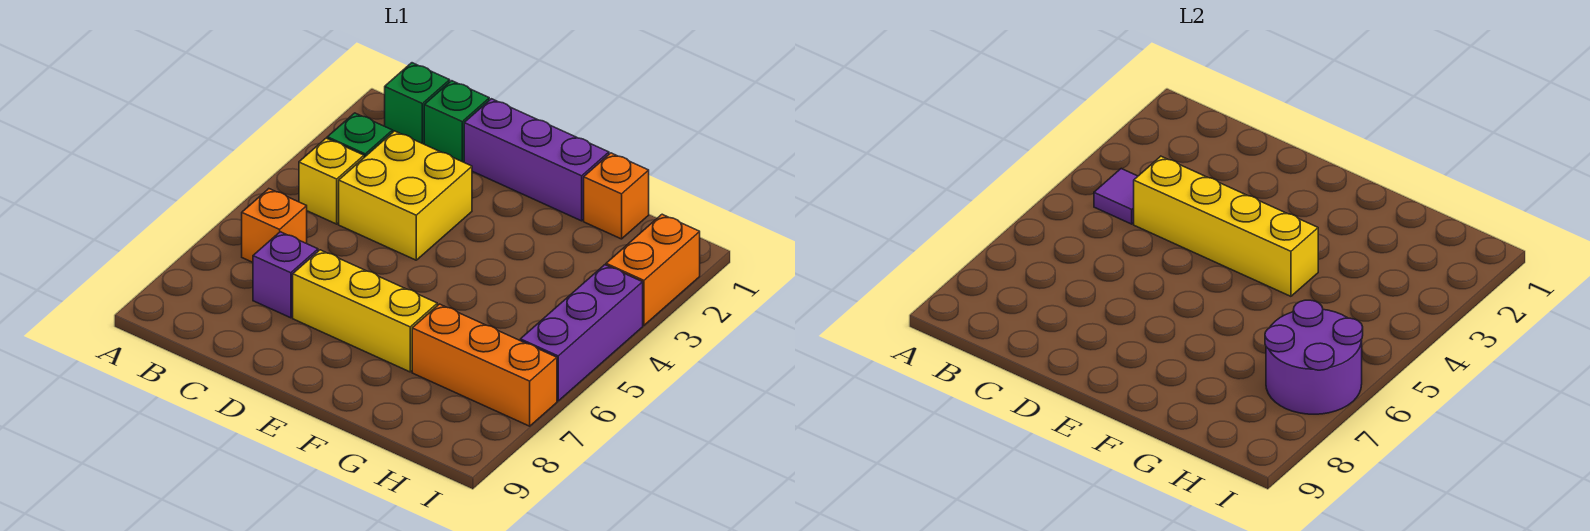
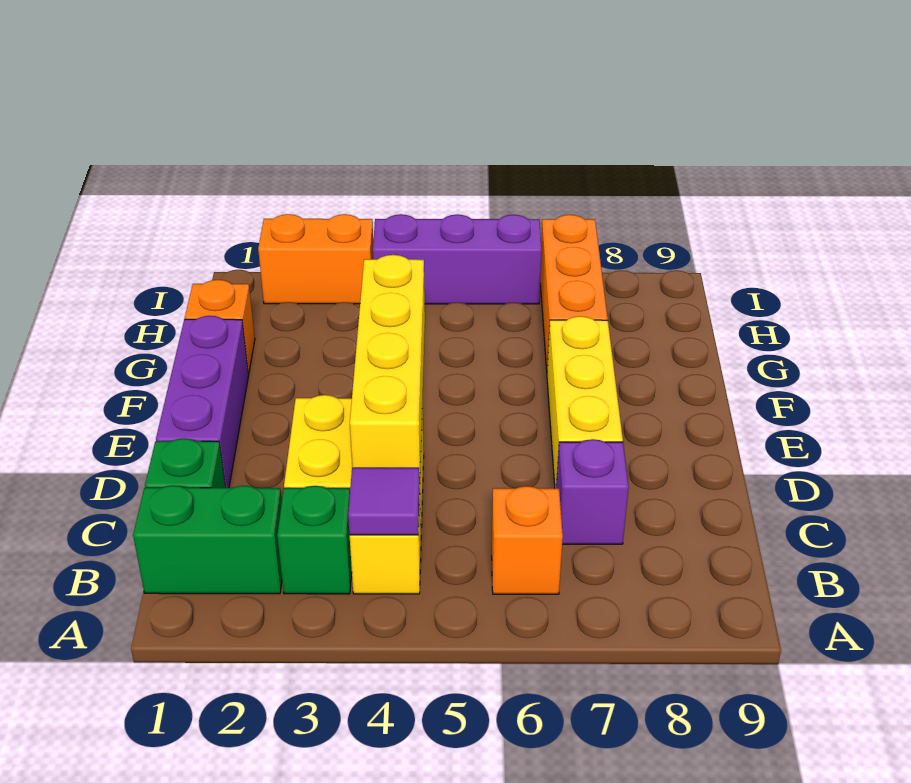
green brick B1 level 1 -> green brick B1:B2 level 1
purple round brick H6:I7 level 2 -> none

